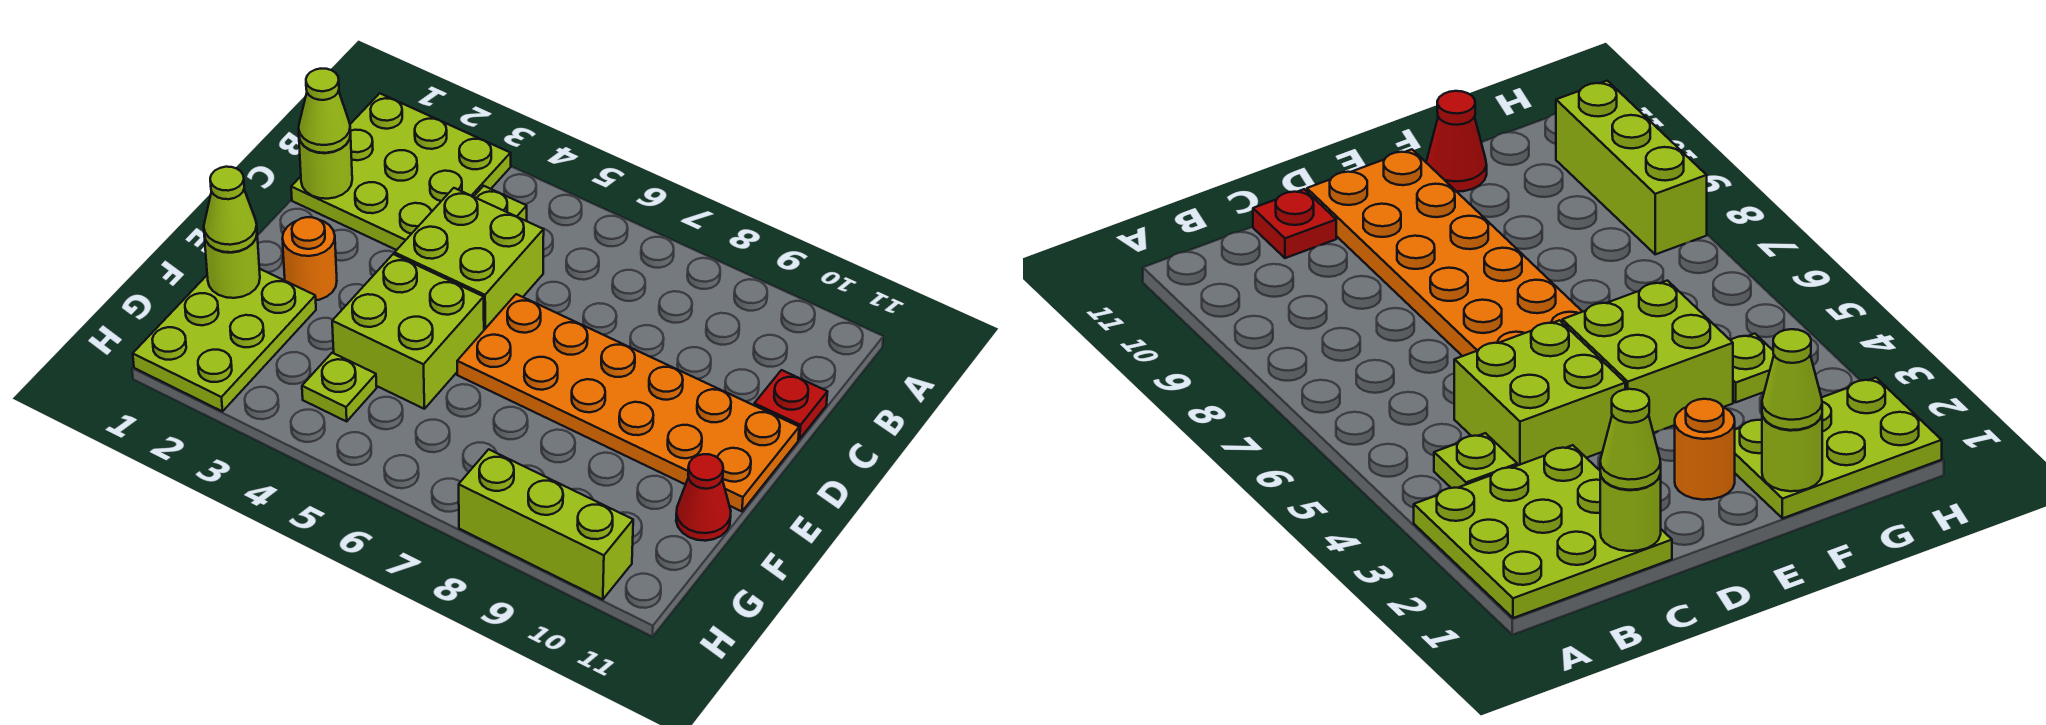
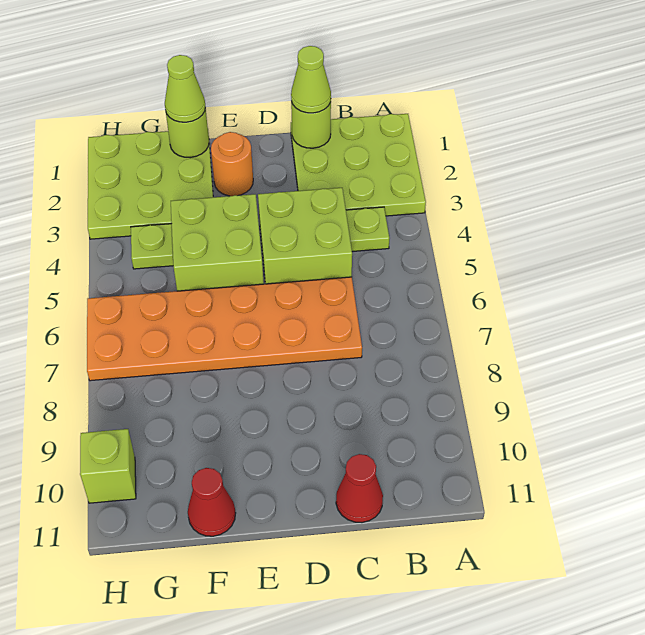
red plate C11 level 1 -> red cone C11 level 1
orange plate D6:E11 level 1 -> orange plate C6:H7 level 1
lime plate F1:H2 level 1 -> lime plate F1:H3 level 1
lime brick H8:H10 level 1 -> lime brick H10 level 1

